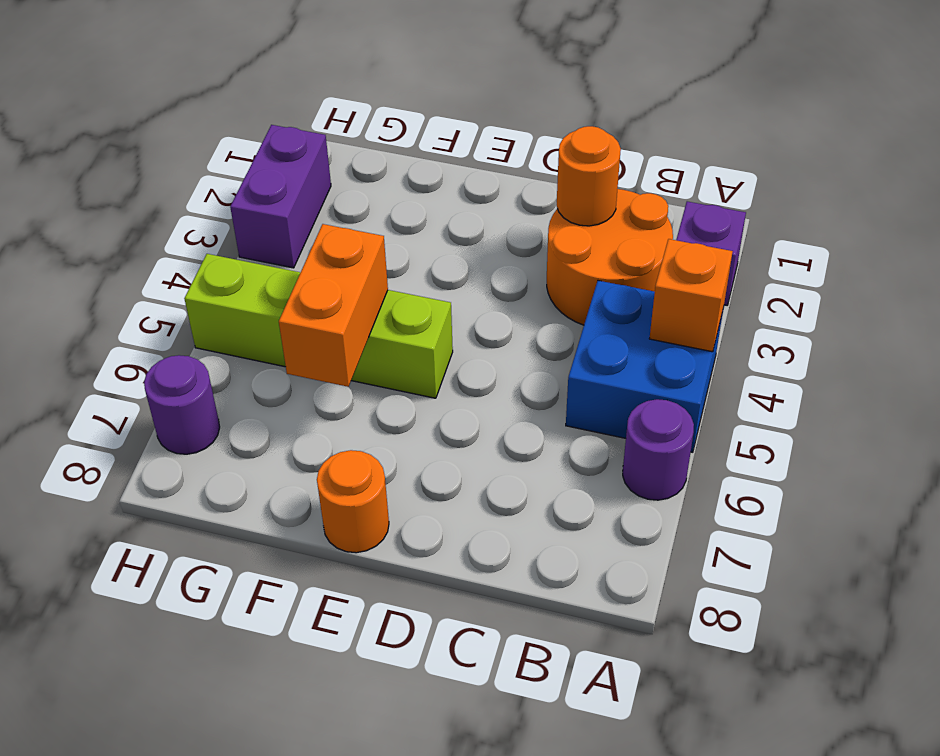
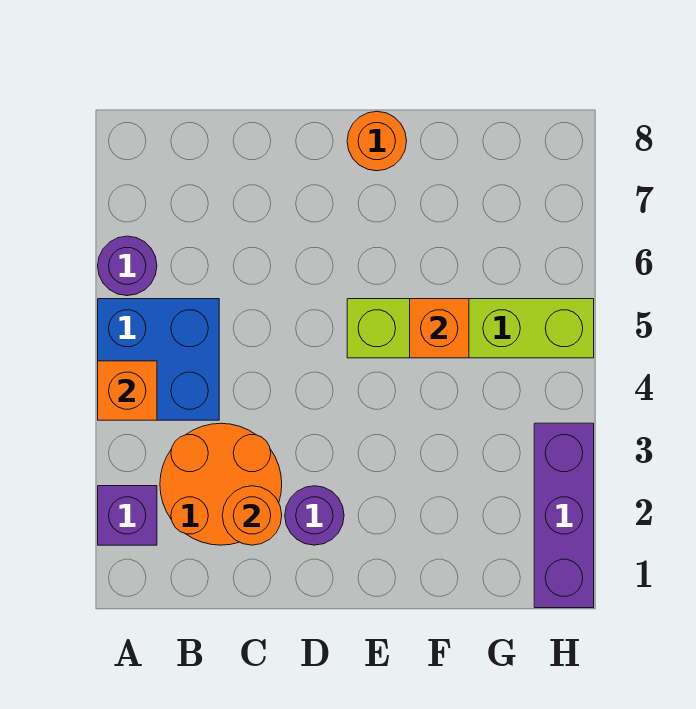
orange brick F5:F6 level 2 -> orange brick F5 level 2
purple brick H2:H3 level 1 -> purple brick H1:H3 level 1
purple round brick H7 level 1 -> purple round brick D2 level 1

